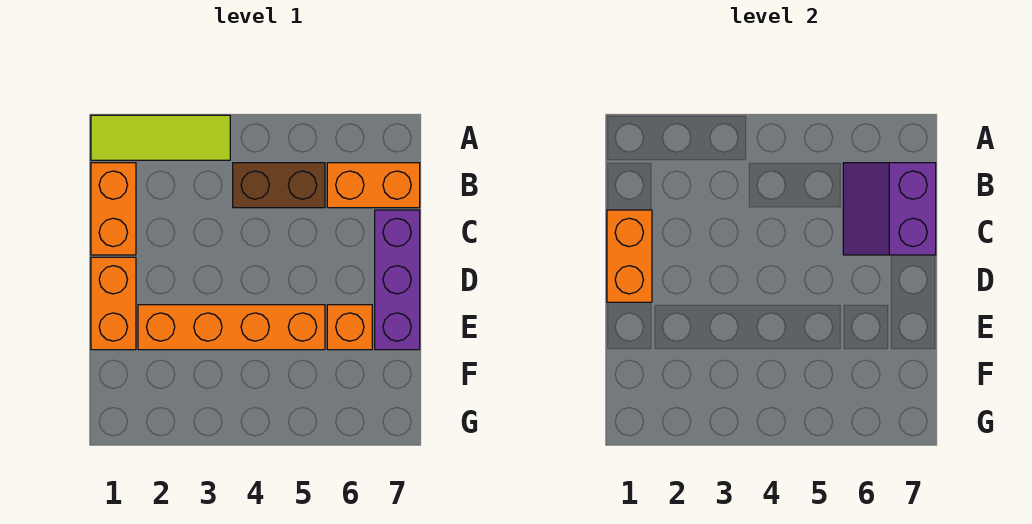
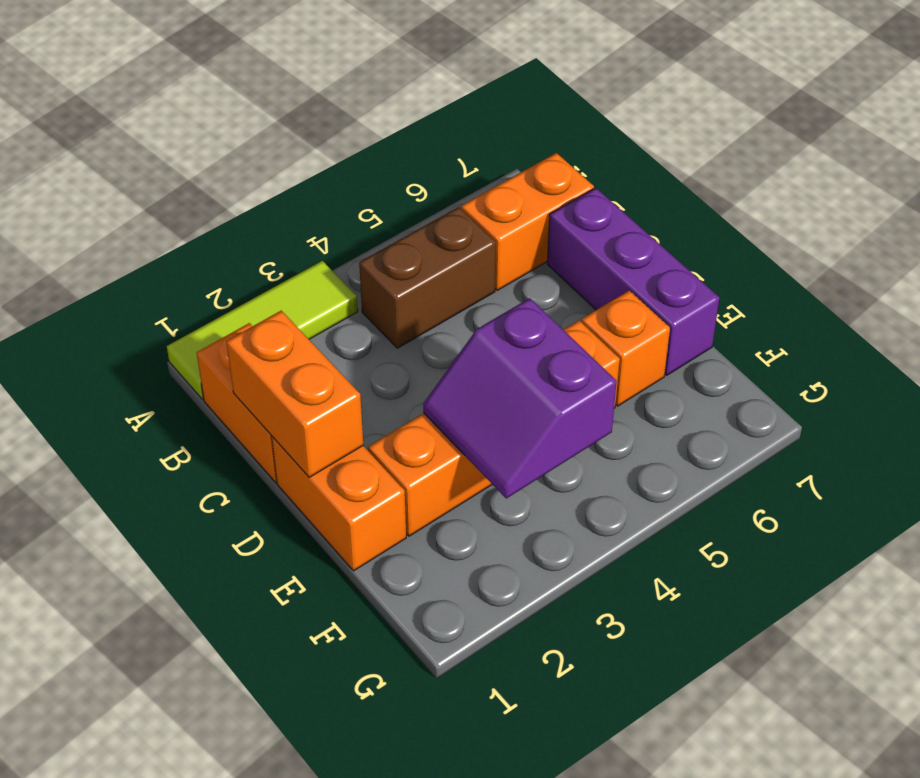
purple slope B6:C7 level 2 top 7 -> purple slope E3:F4 level 2 top 4

